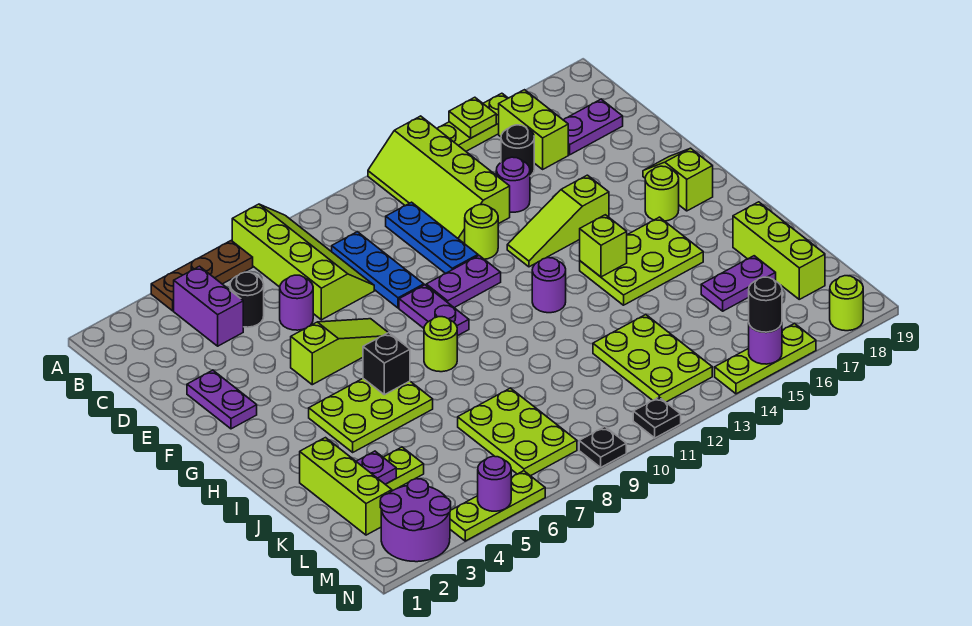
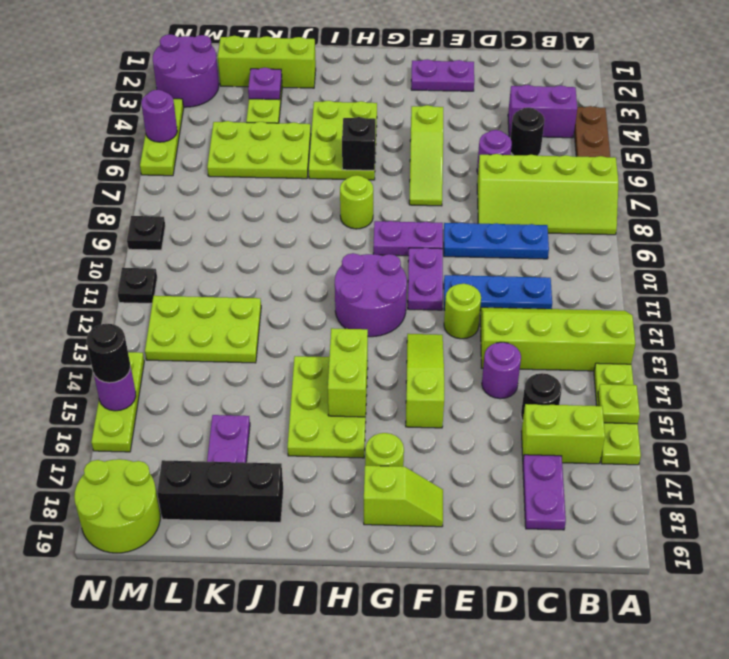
purple round brick H12 level 1 -> purple round brick G11:H12 level 1
lime brick H14 level 2 -> lime brick H14:H15 level 2
lime brick J18:L18 level 1 -> black brick J18:L18 level 1
lime plate K7:M8 level 1 -> lime plate J5:L6 level 1
lime round brick N18 level 1 -> lime round brick M18:N19 level 1

